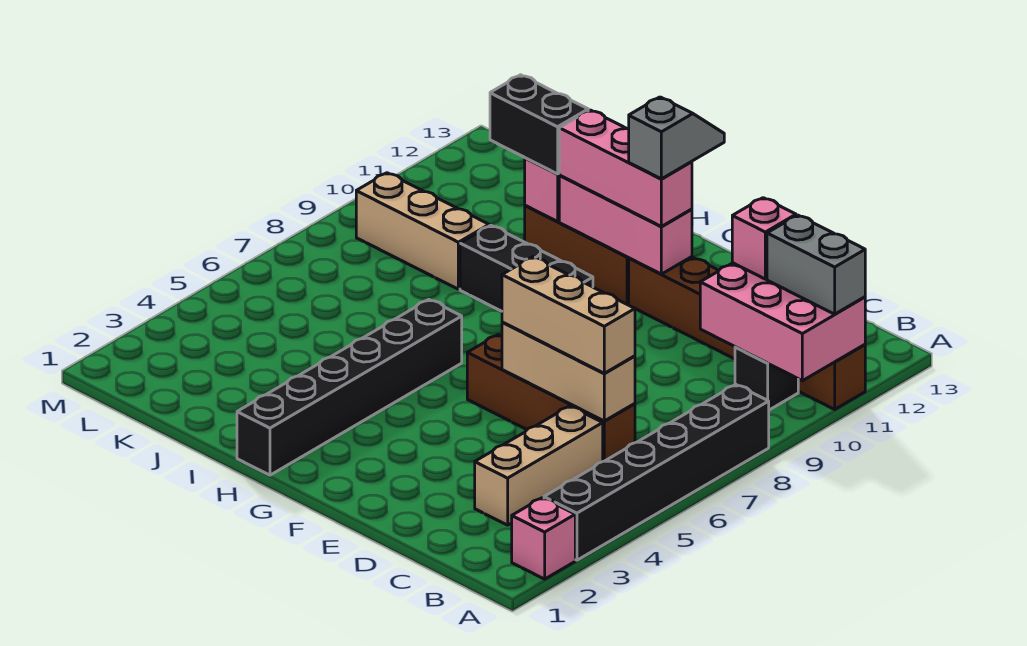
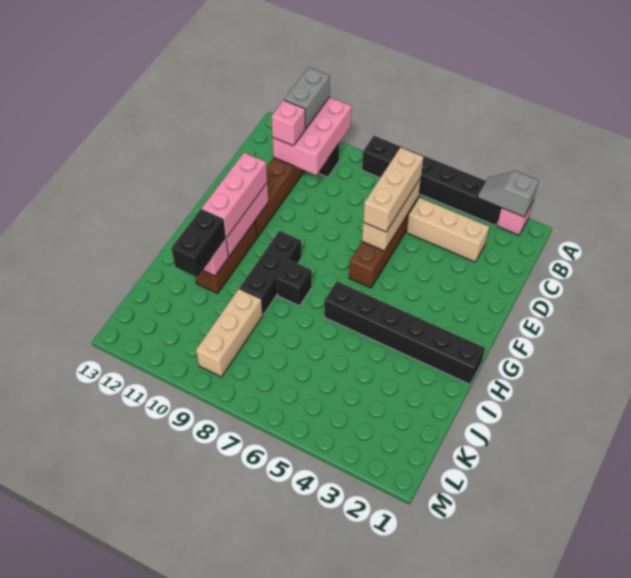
grey slope F11:F12 level 4 top 11 -> grey slope A2:A3 level 2 top 2
none -> black brick H8 level 1

